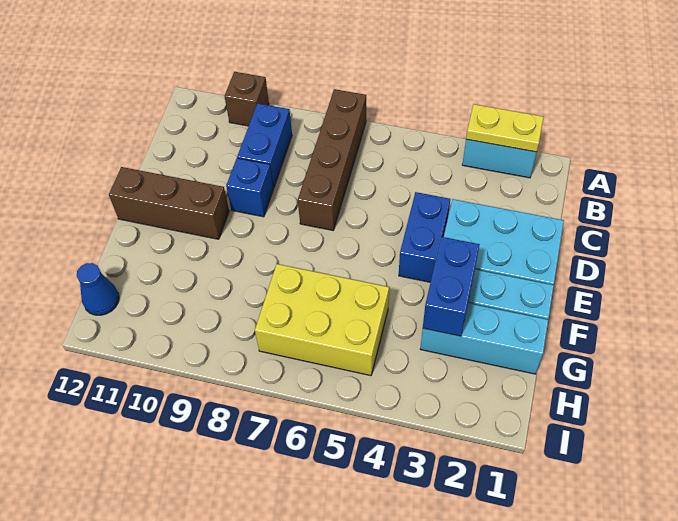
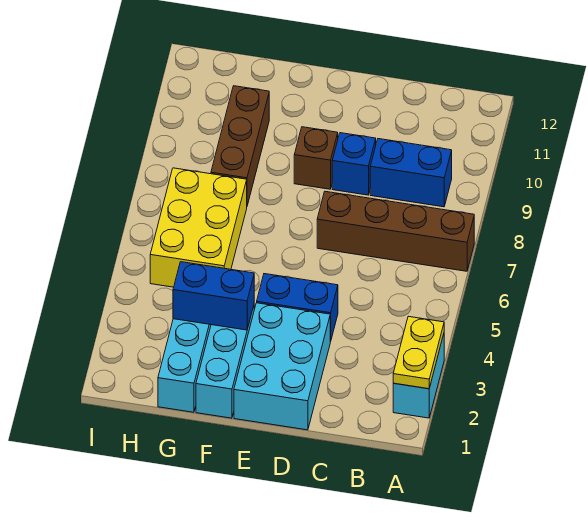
brown brick A10 level 1 -> brown brick E9 level 1
brown brick E10:E12 level 1 -> brown brick G8:G10 level 1
blue cone H12 level 1 -> none

